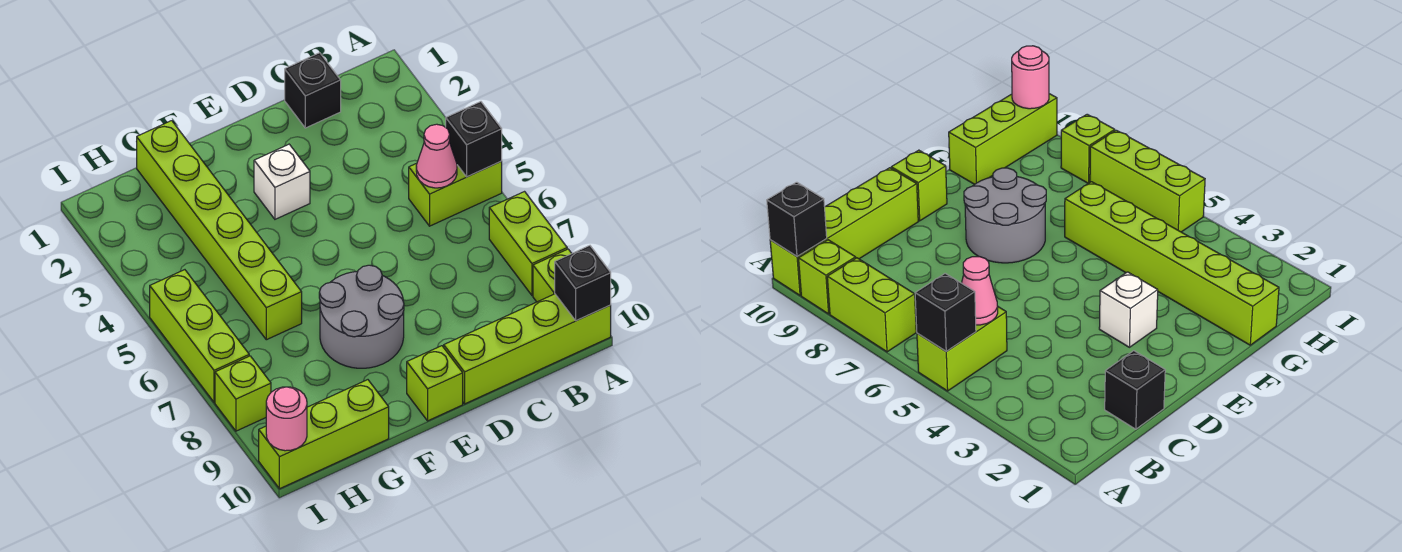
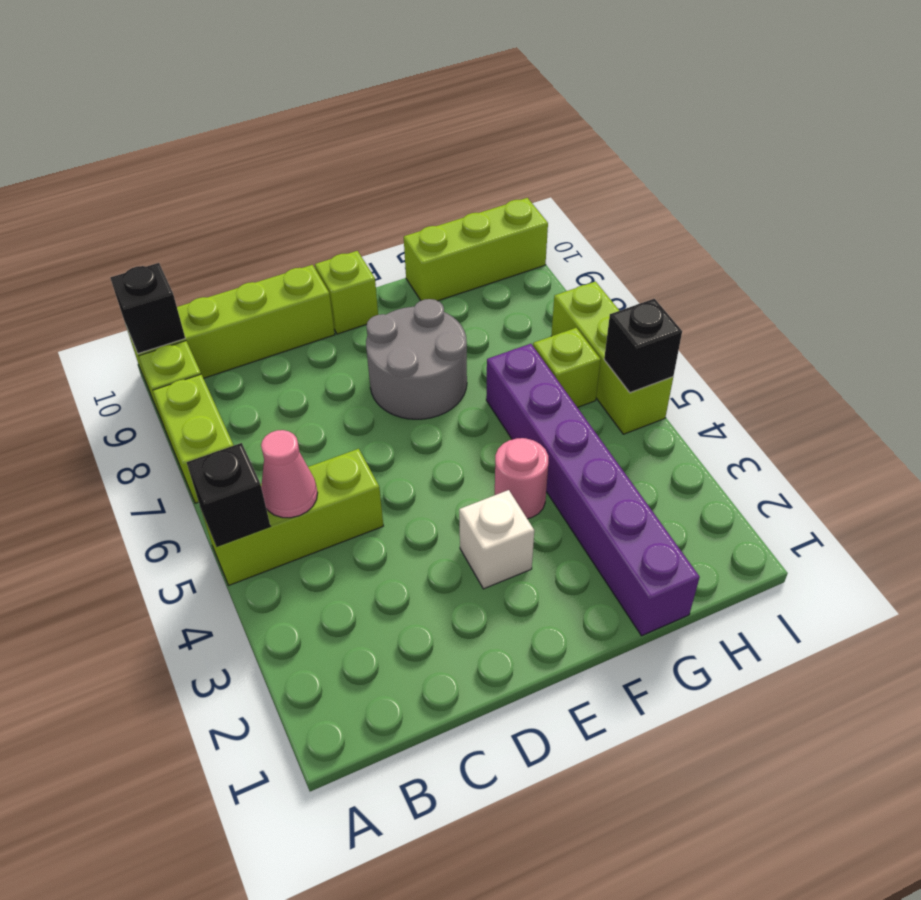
lime brick A5:B5 level 1 -> lime brick A5:C5 level 1
black brick C1 level 1 -> black brick I5 level 2
lime brick G1:G6 level 1 -> purple brick G1:G6 level 1
lime brick I8 level 1 -> lime brick H6 level 1
pink round brick I10 level 2 -> pink round brick F4 level 1

